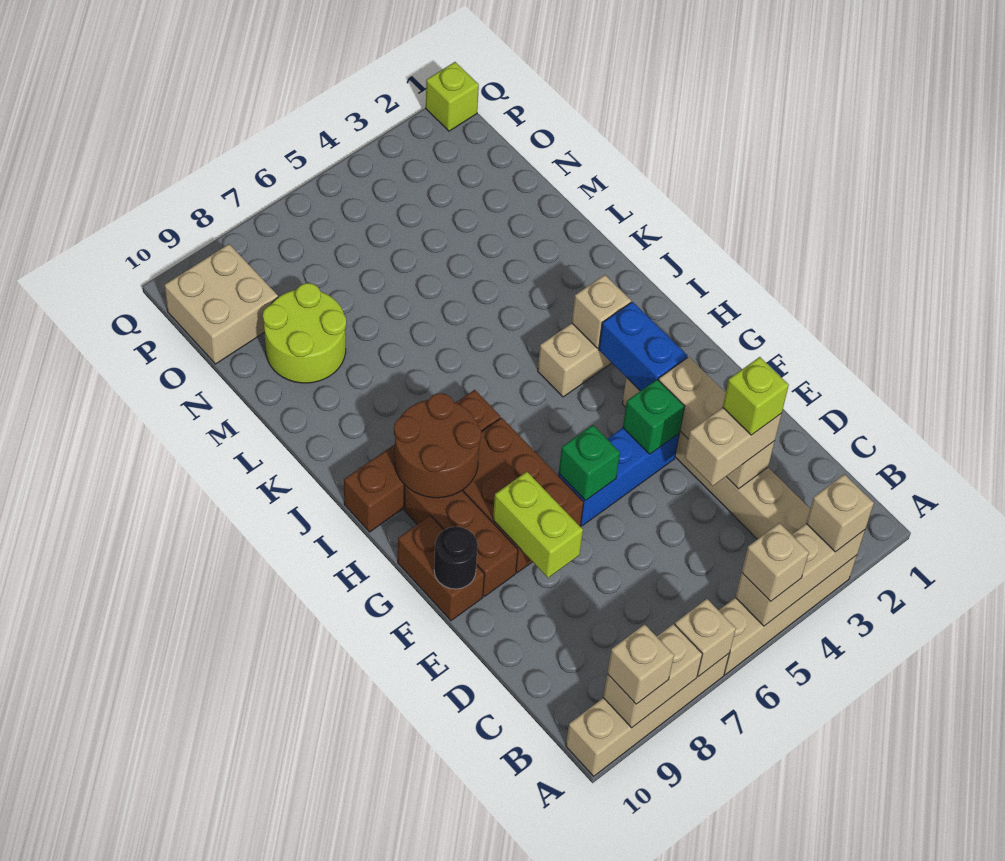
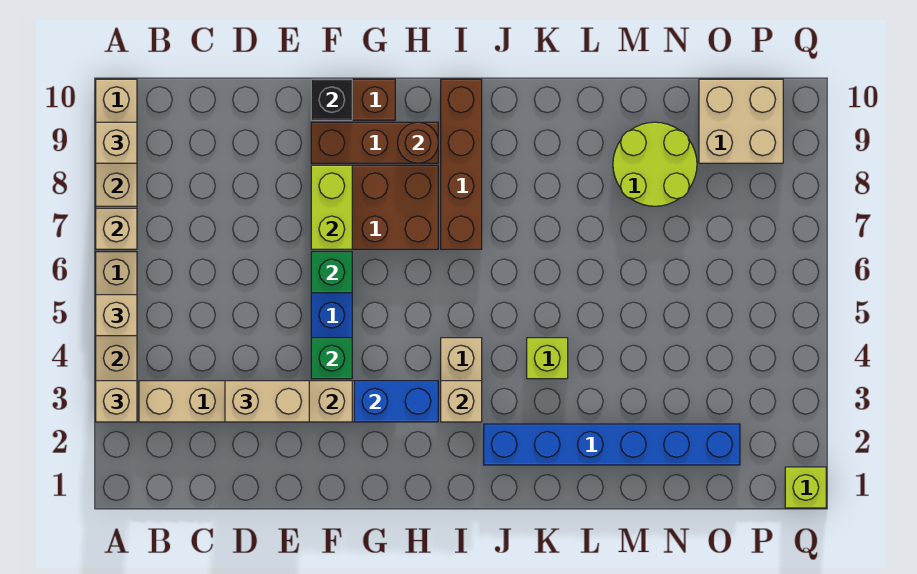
tan brick D3:D4 level 3 -> tan brick D3:E3 level 3
lime brick D3 level 4 -> lime brick K4 level 1
lime brick E8:F8 level 2 -> lime brick F7:F8 level 2
black round brick F10 level 2 -> black brick F10 level 2
brown round brick H8:I9 level 2 -> brown round brick H9 level 2
none -> blue brick J2:O2 level 1

